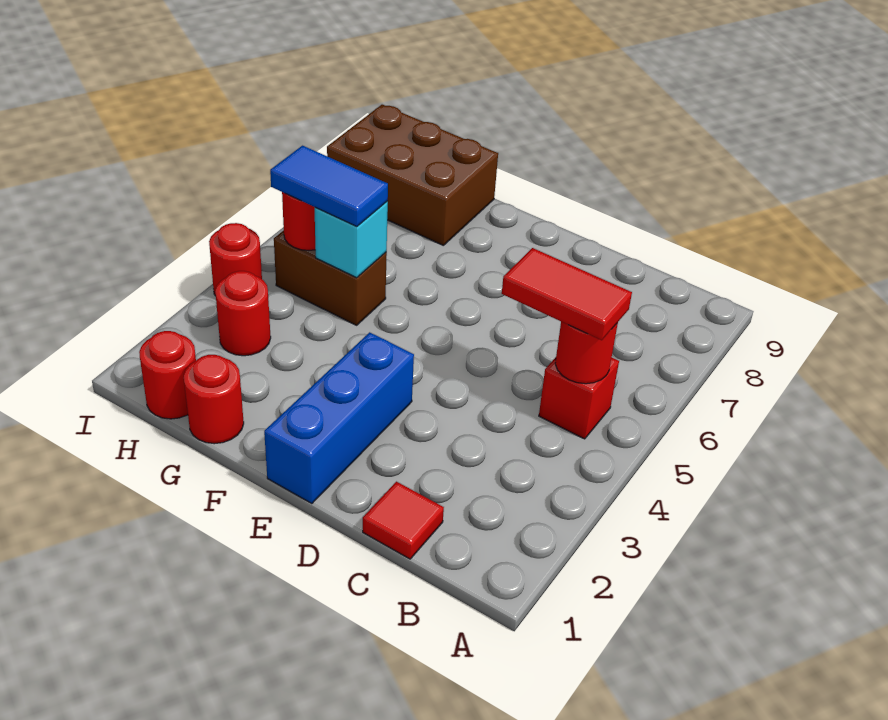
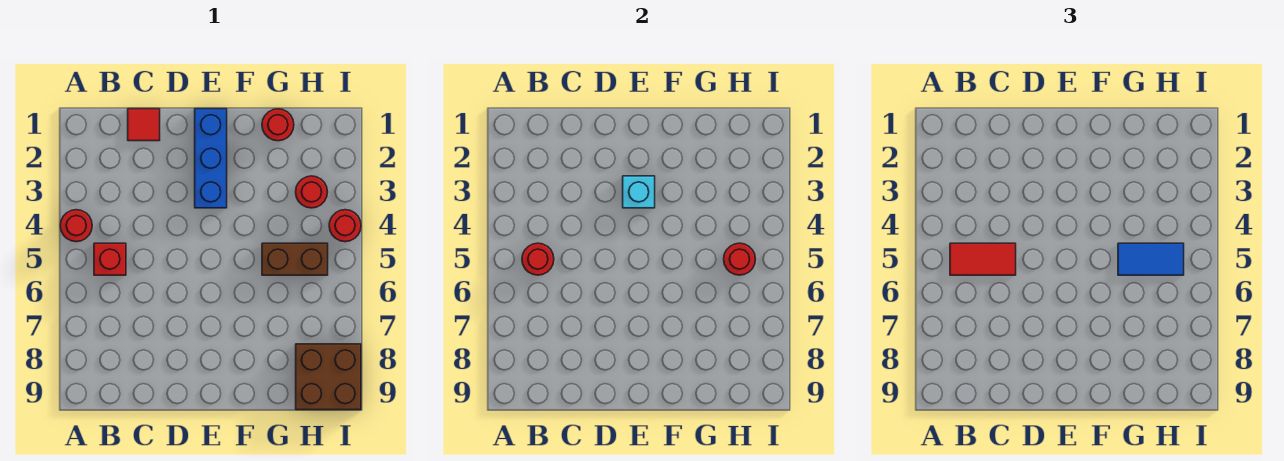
cyan brick G5 level 2 -> cyan brick E3 level 2
brown brick G8:I9 level 1 -> brown brick H8:I9 level 1
red round brick H1 level 1 -> red round brick A4 level 1

